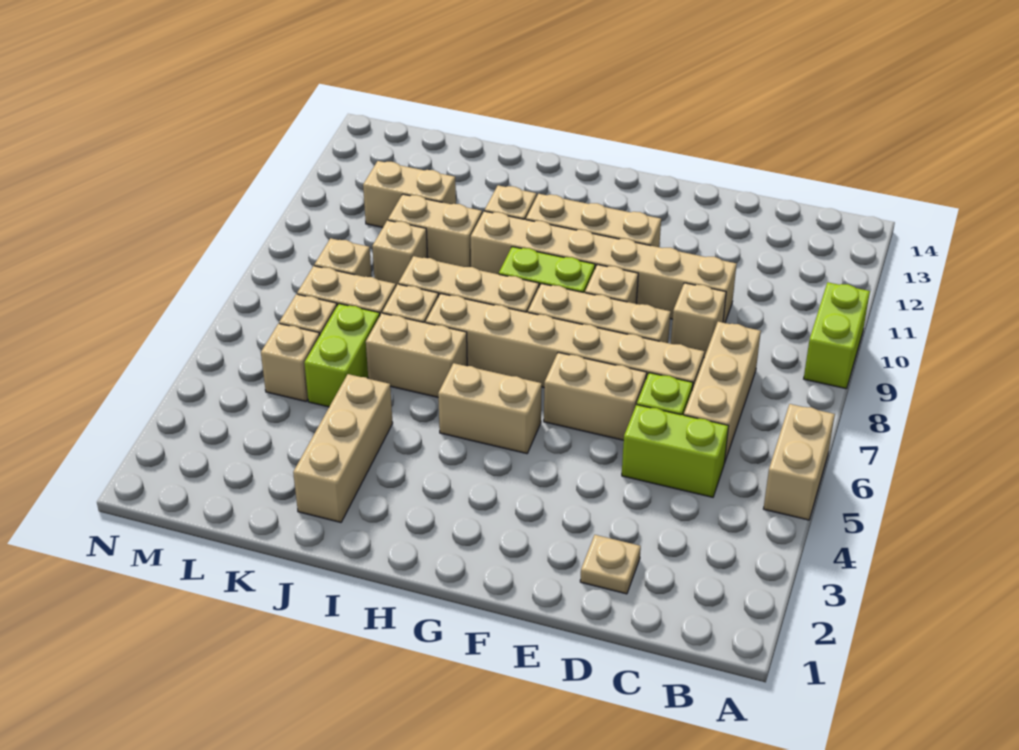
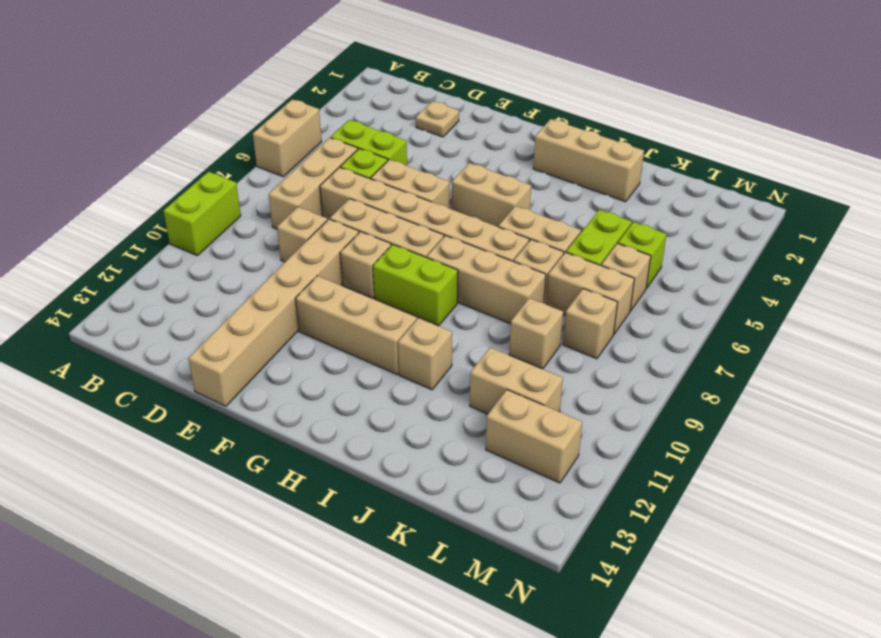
tan brick D10:I10 level 1 -> tan brick E9:E14 level 1
tan brick J2:J4 level 1 -> tan brick H2:J2 level 1
tan brick J10:K10 level 1 -> tan brick L12:M12 level 1
tan brick L5 level 1 -> lime brick L5 level 1

